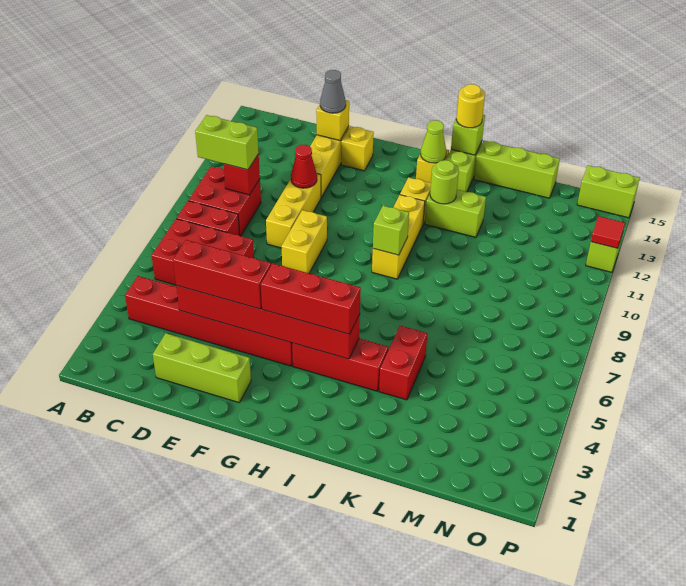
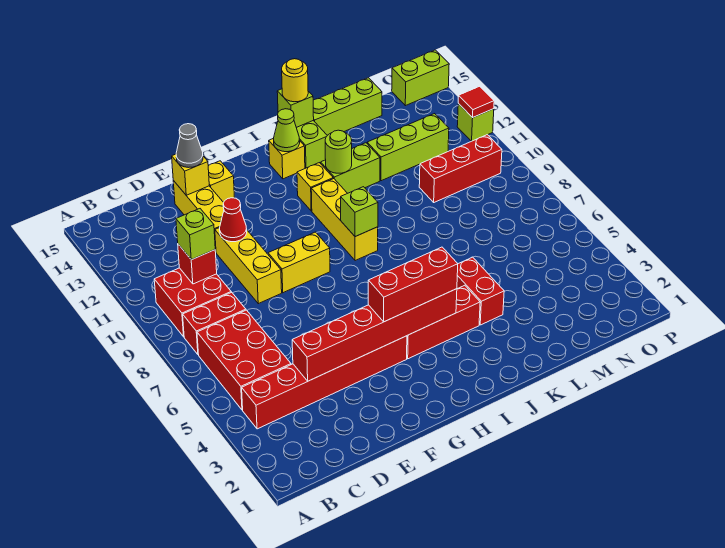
red brick B6:D7 level 1 -> red brick B5:C7 level 1
lime brick B10:C10 level 3 -> lime brick C10 level 3
lime brick D2:F2 level 1 -> lime brick L12:N12 level 1
red brick D4:F4 level 3 -> red brick M10:O10 level 1
yellow brick F8:F9 level 1 -> yellow brick F9:G9 level 1

